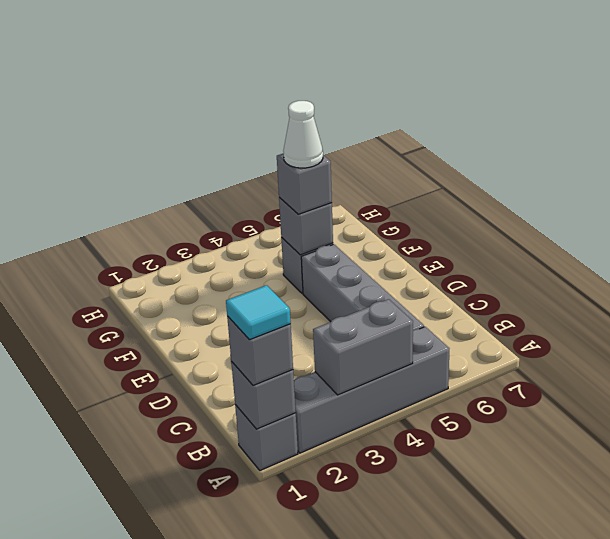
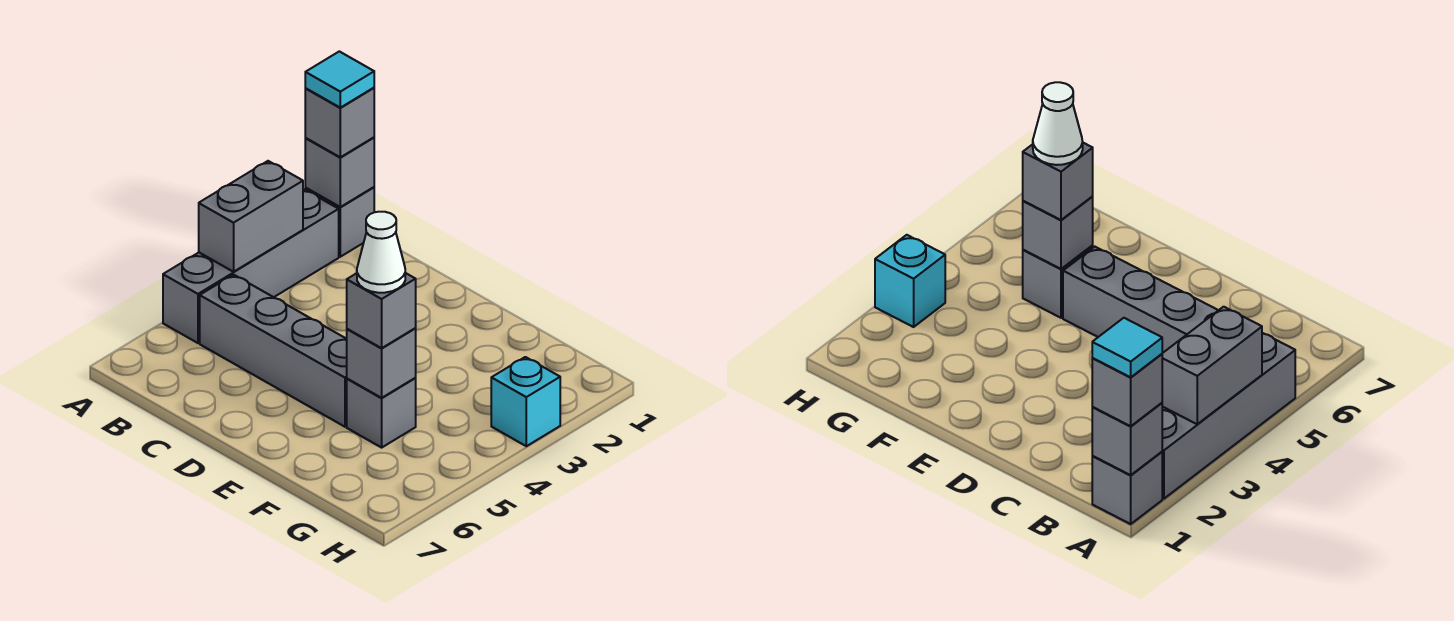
none -> cyan brick H3 level 1

